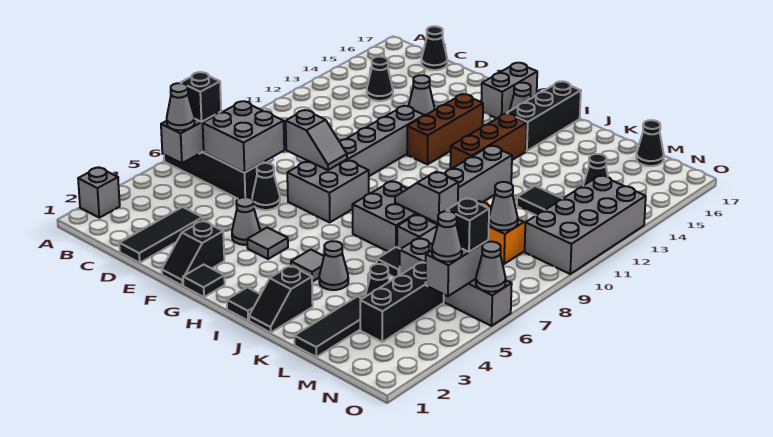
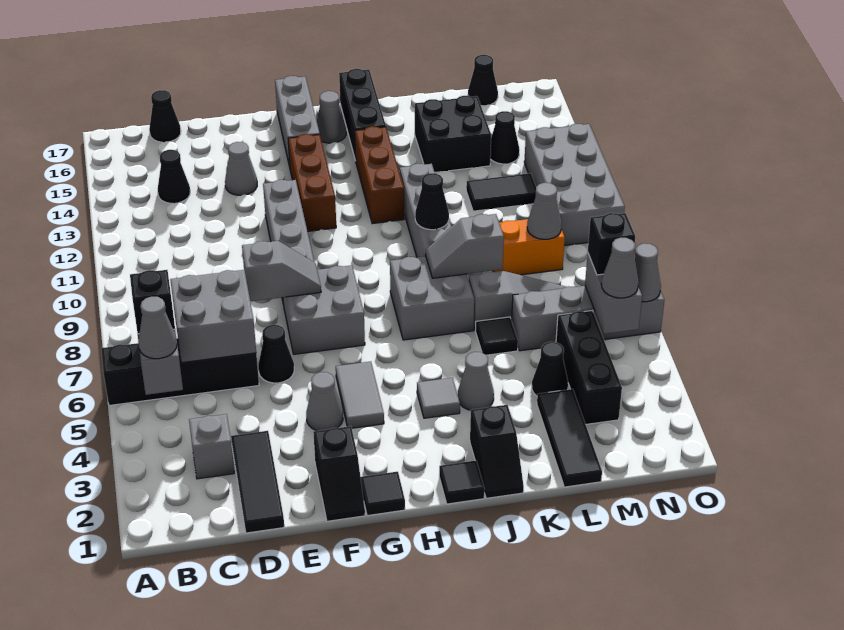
grey brick A2 level 1 -> grey brick C3 level 1
grey tile G4 level 1 -> grey tile G4:G5 level 1
grey brick G16:G17 level 1 -> grey brick G15:G17 level 1
none -> black cone J10 level 2
none -> black brick K14:L15 level 1

